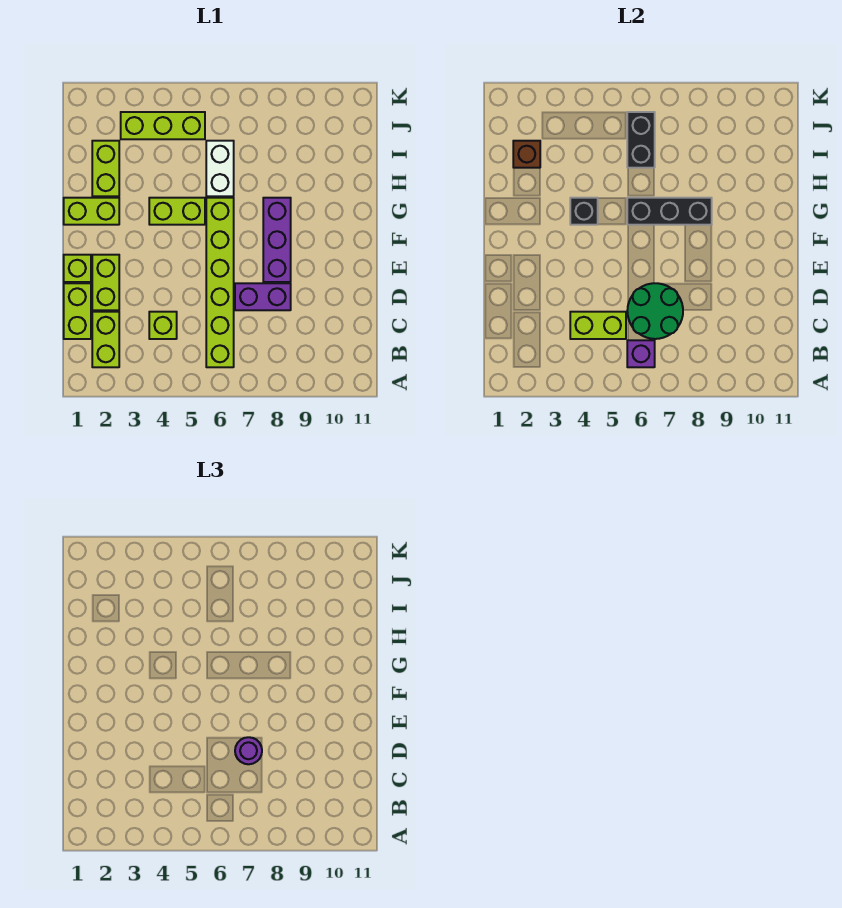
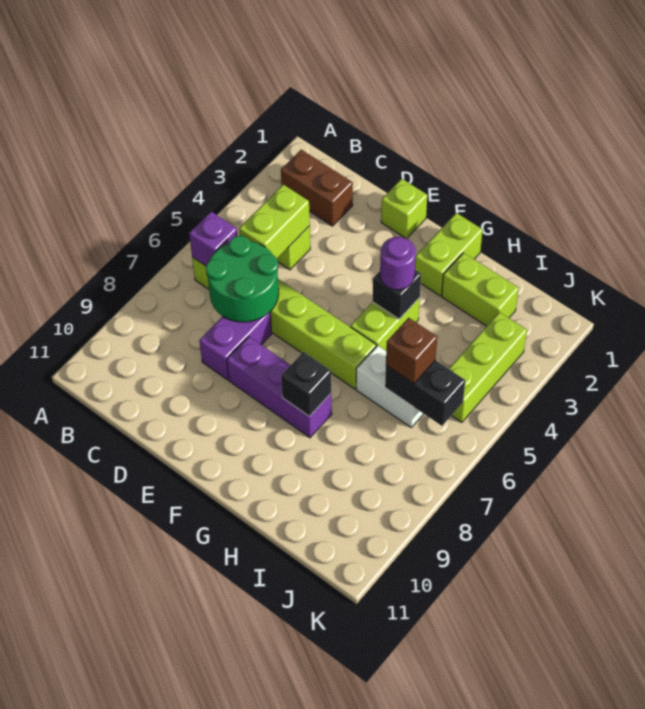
lime brick B2:C2 level 1 -> brown brick B2:C2 level 1
lime brick C1:D1 level 1 -> none
lime brick D2:E2 level 1 -> none
purple round brick D7 level 3 -> purple round brick G4 level 3
black brick G6:G8 level 2 -> black brick G8 level 2
brown brick I2 level 2 -> brown brick I6 level 3

